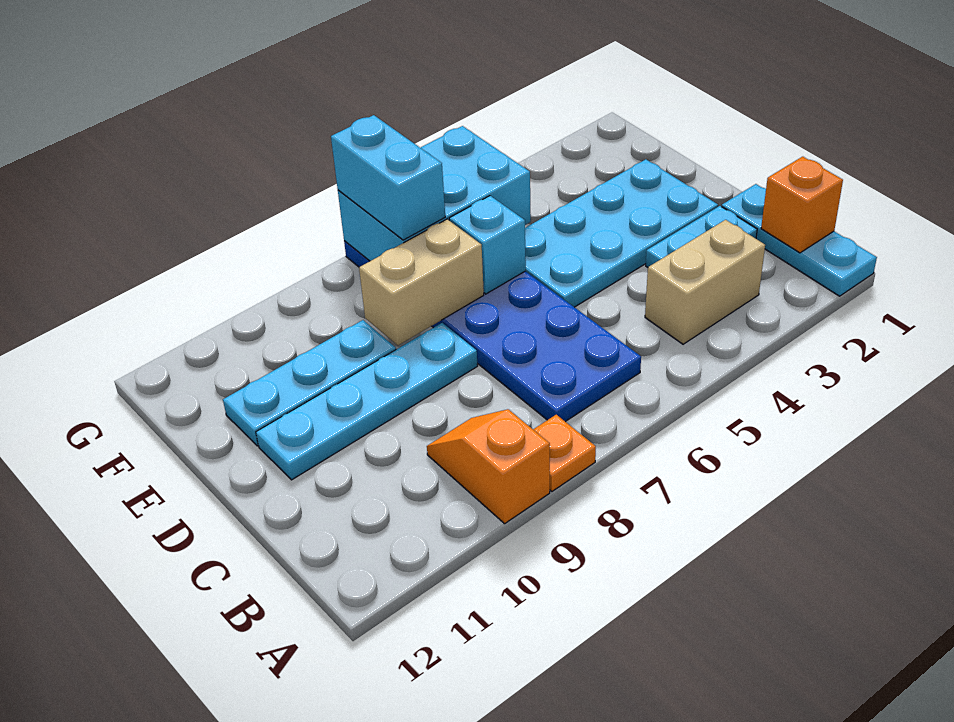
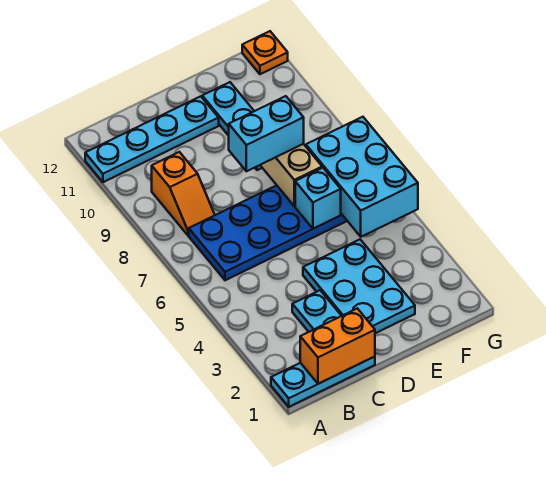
orange plate A8 level 1 -> orange plate G12 level 1
orange slope A9:B9 level 1 top A -> orange slope B8:B9 level 1 top 9
orange brick B1 level 2 -> orange brick B1:C1 level 2
tan brick B3:B4 level 1 -> none
cyan plate D2:E5 level 1 -> cyan plate D2:E4 level 1
cyan plate D8:D11 level 1 -> cyan plate A11:D11 level 1
cyan brick F7:G7 level 3 -> cyan brick D8:E8 level 3

